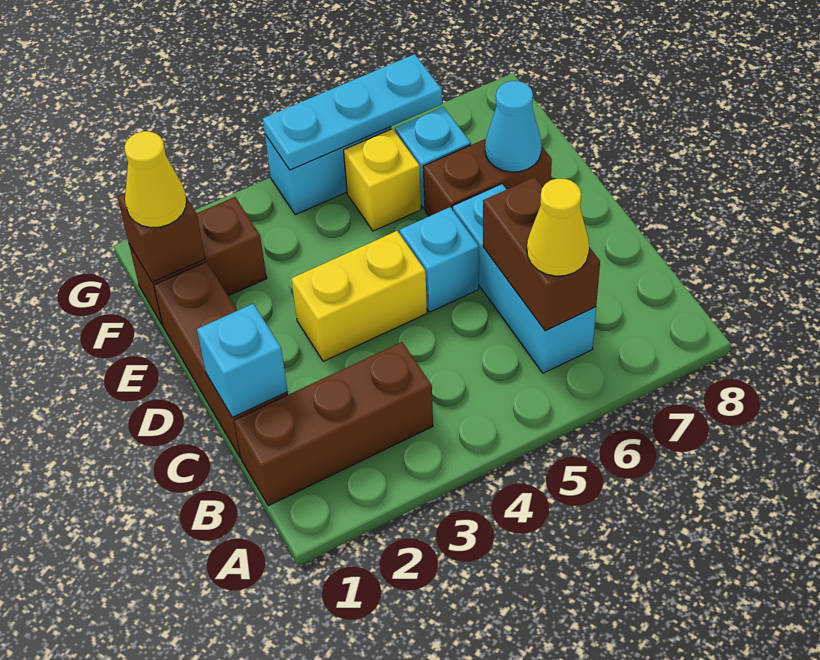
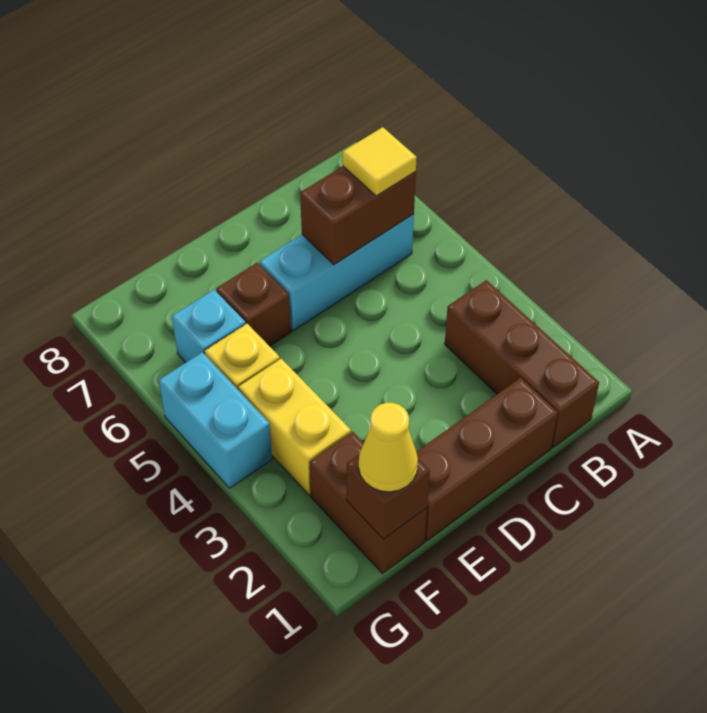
yellow cone B6 level 3 -> yellow tile B6 level 3
cyan brick C1 level 2 -> none
yellow brick D3:D4 level 1 -> yellow brick F3:F4 level 1
cyan brick D5 level 1 -> none
brown brick E6:E7 level 1 -> brown brick E6 level 1
cyan cone E7 level 2 -> none
cyan plate G4:G6 level 2 -> none

